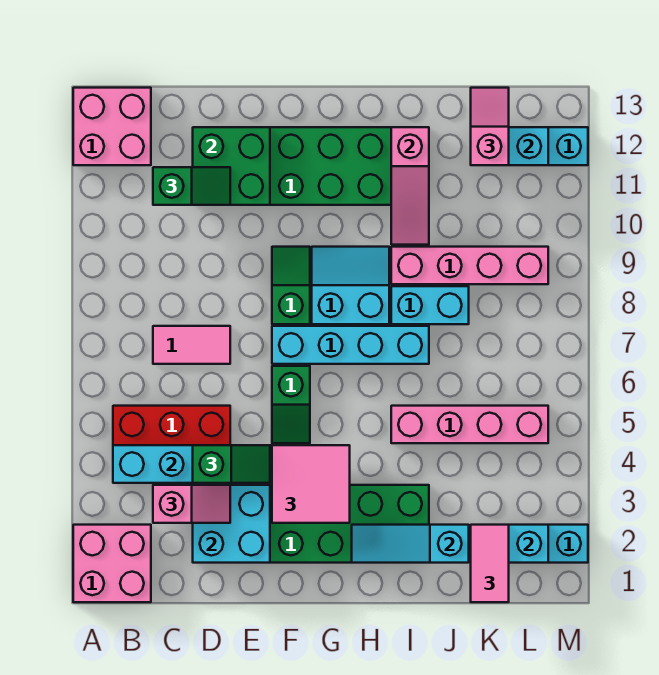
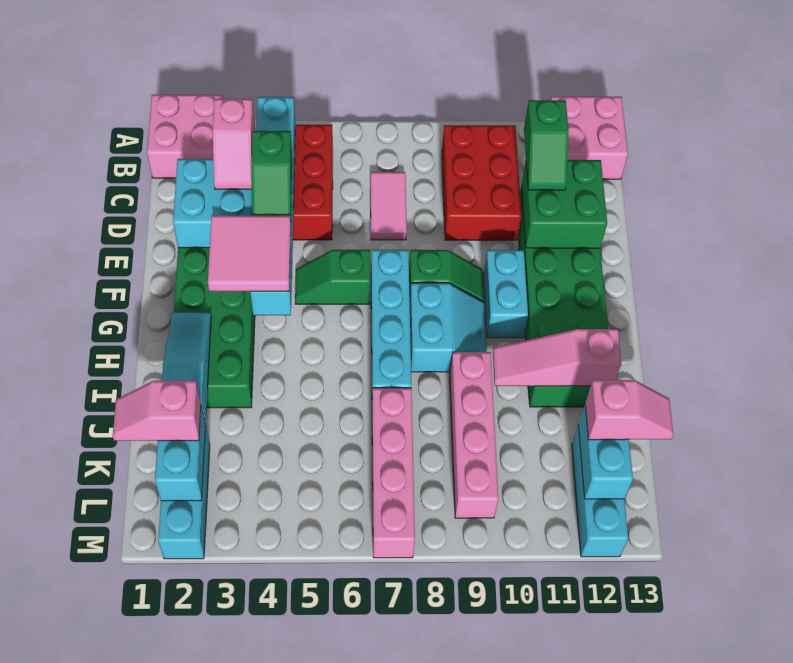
none -> red brick B9:D10 level 1
pink brick I5:L5 level 1 -> pink brick J7:M7 level 1
cyan brick I8:J8 level 1 -> cyan brick F10:G10 level 1
pink tile K1:K2 level 3 -> pink slope K1:K2 level 3 top 2

